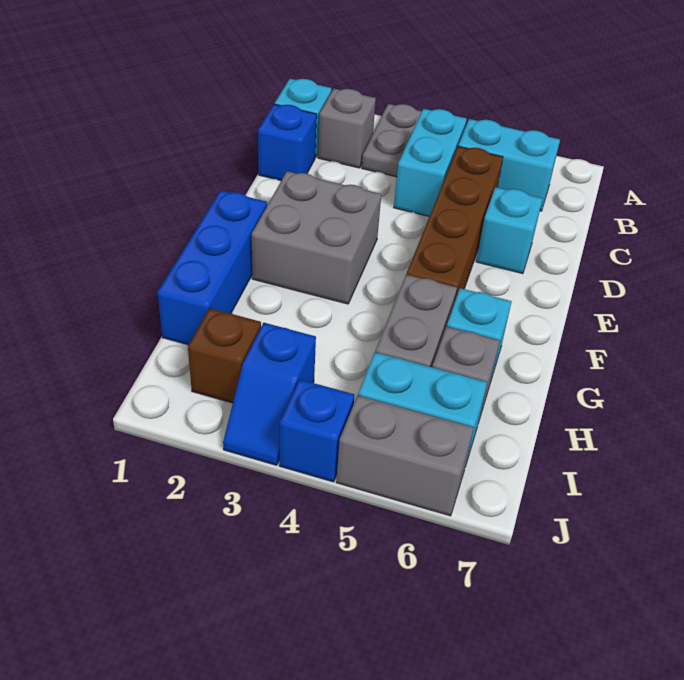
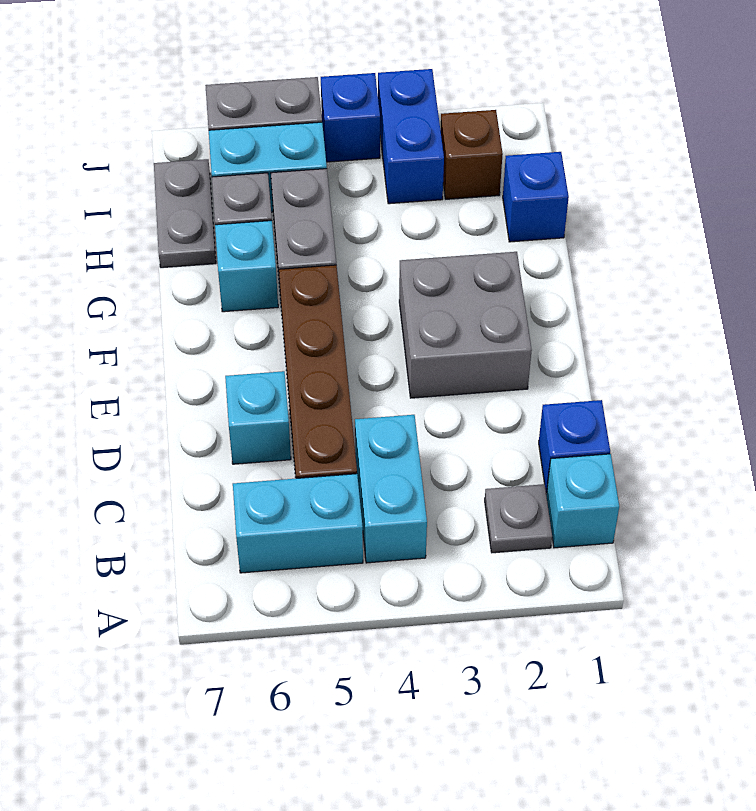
grey plate A3:B3 level 1 -> grey plate H7:I7 level 1
grey brick B2 level 1 -> grey plate B2 level 1
blue brick F1:H1 level 1 -> blue brick H1 level 1
blue slope I3:J3 level 1 top I -> blue brick I3:J3 level 1

